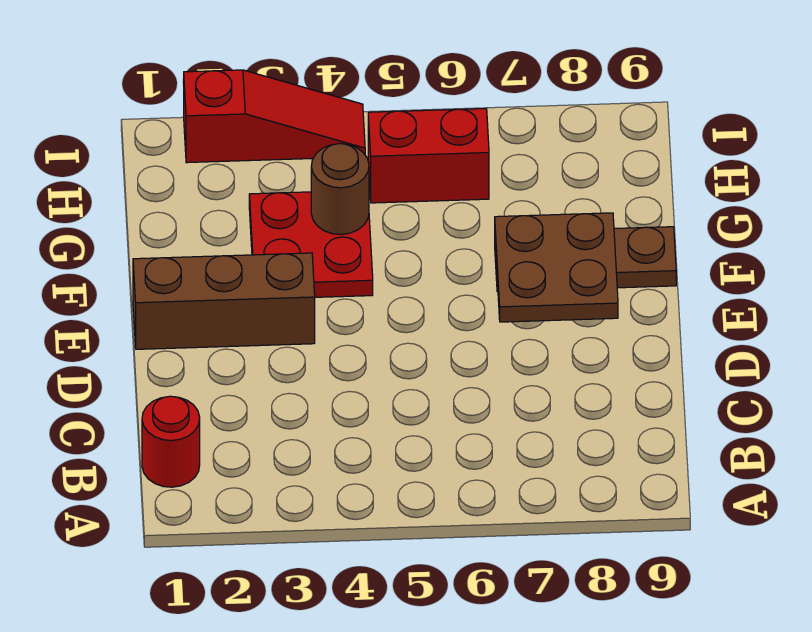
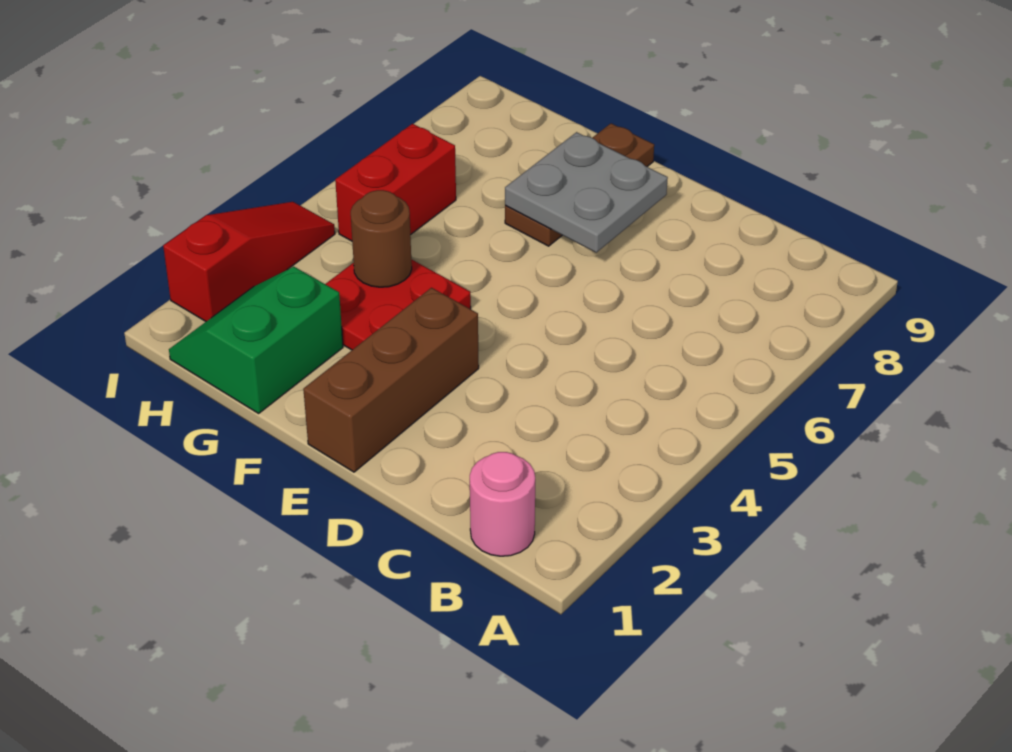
red round brick B1 level 1 -> pink round brick B1 level 1
brown plate E7:F8 level 2 -> grey plate E7:F8 level 2
none -> green slope G1:H2 level 1 top G

